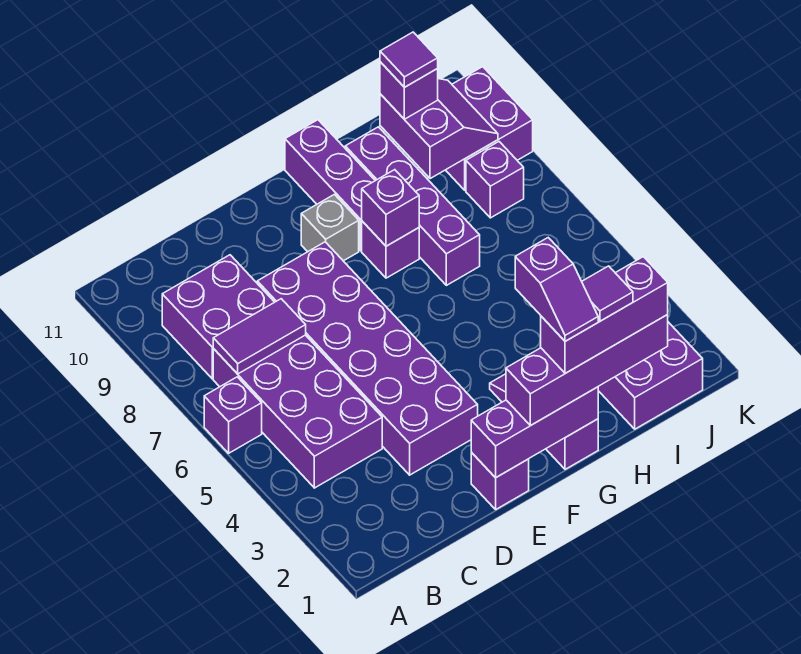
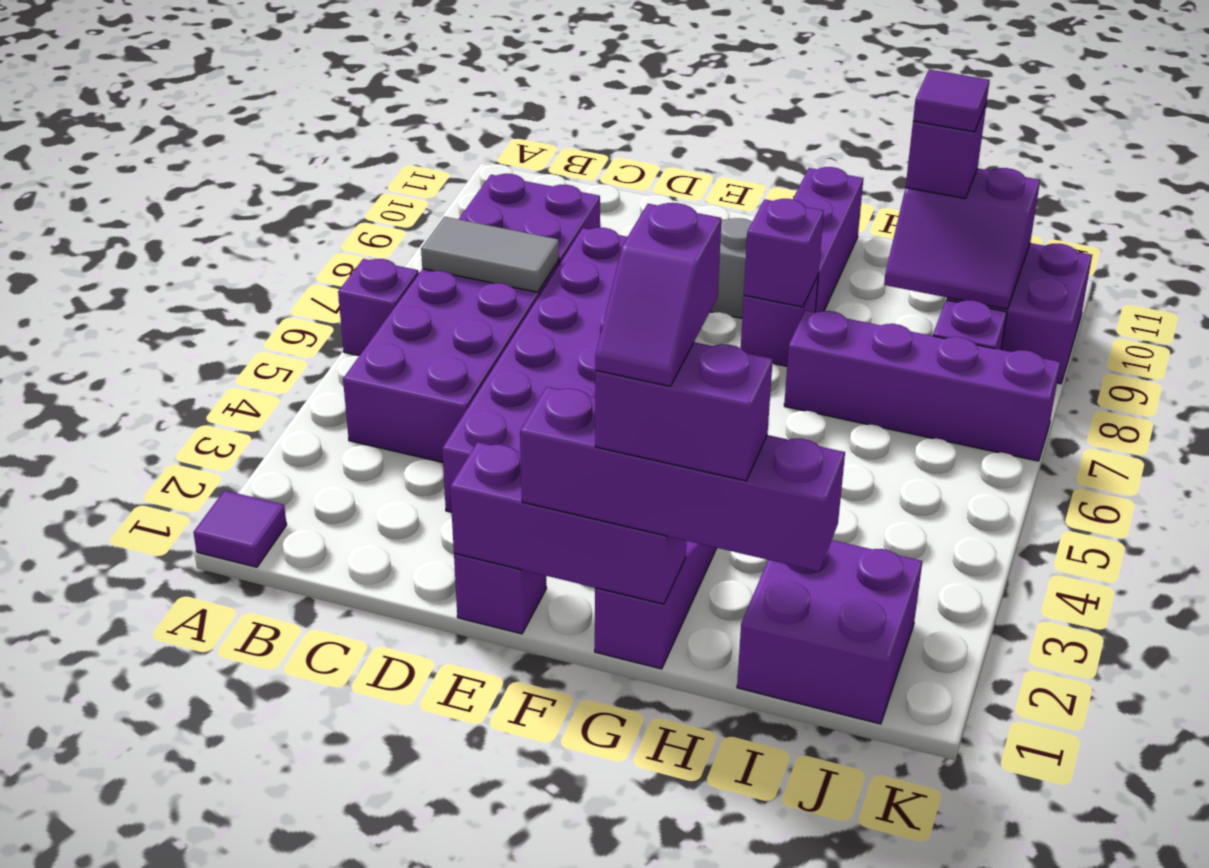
purple tile B7:C7 level 2 -> grey tile B7:C7 level 2
purple brick G1:I1 level 4 -> purple brick G1:H1 level 4
purple tile H1 level 5 -> purple tile A1 level 1
purple brick H7:H10 level 1 -> purple brick H7:K7 level 1
purple slope I9:J10 level 2 top I -> purple slope I9:J10 level 2 top 10

